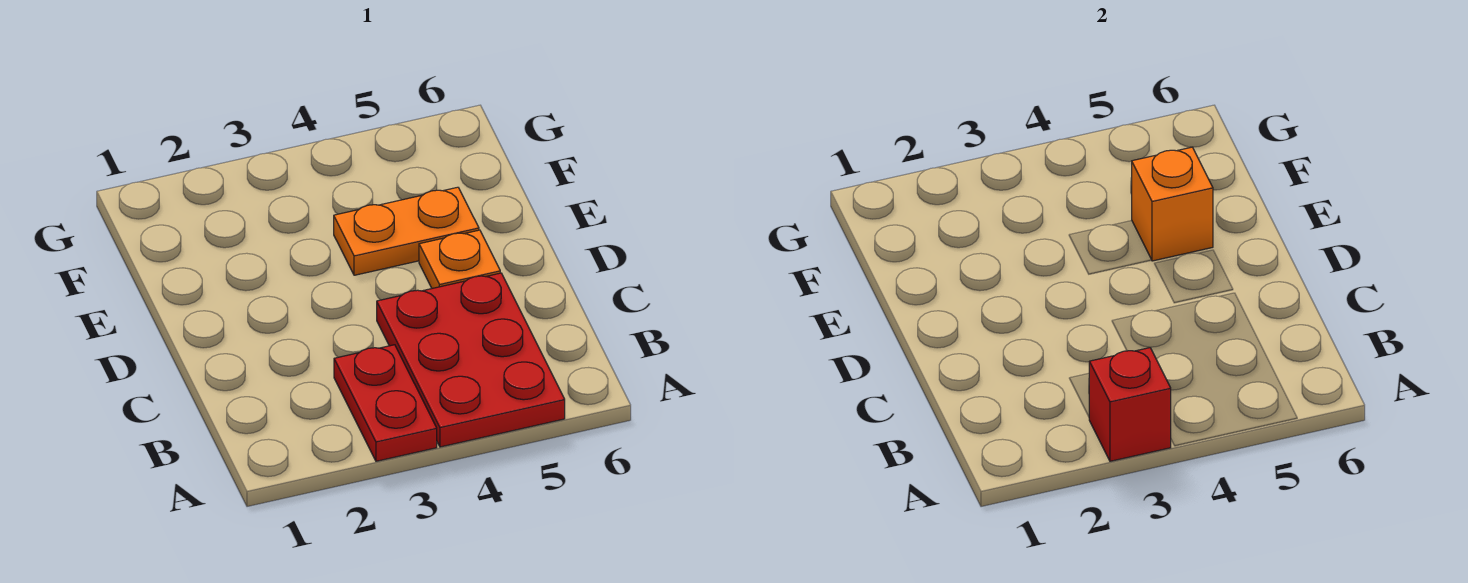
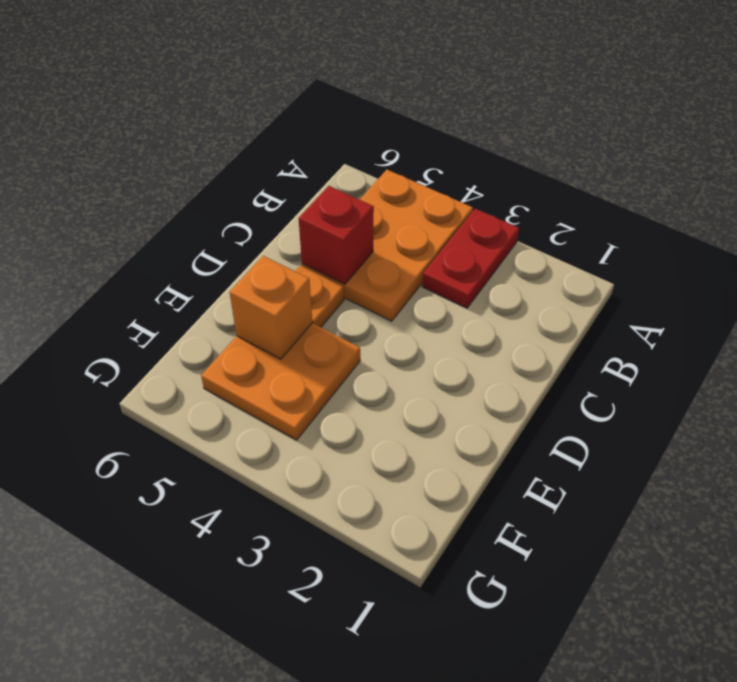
red brick A3 level 2 -> red brick C5 level 2
red plate A4:C5 level 1 -> orange plate A4:C5 level 1
orange plate E4:E5 level 1 -> orange plate E4:F5 level 1

